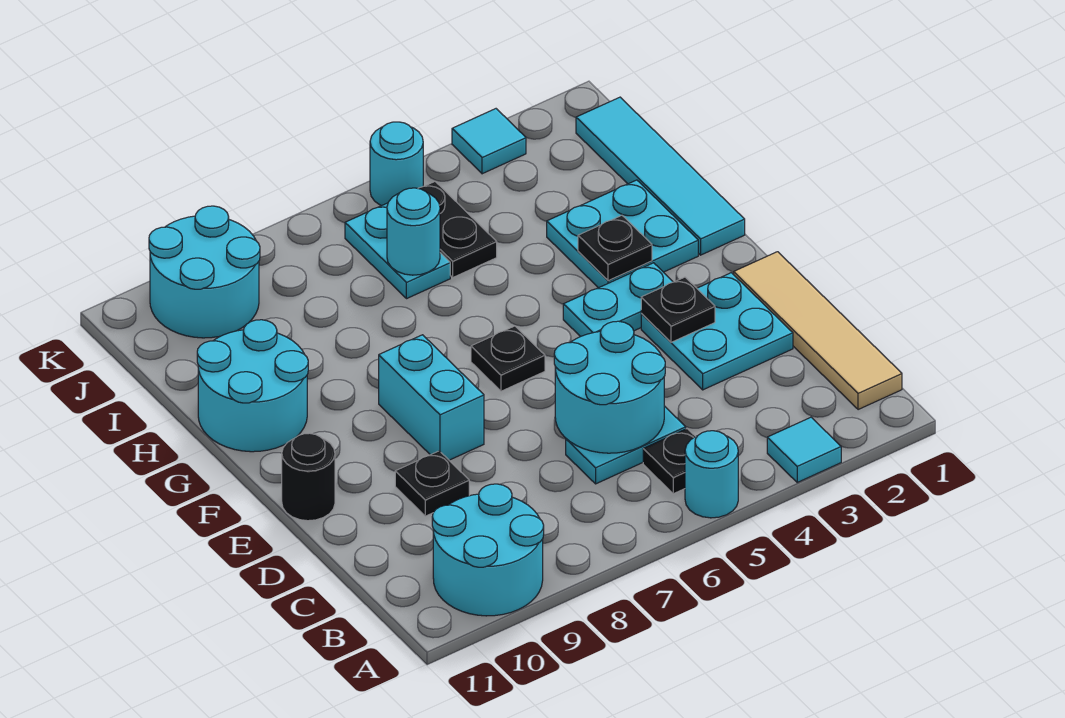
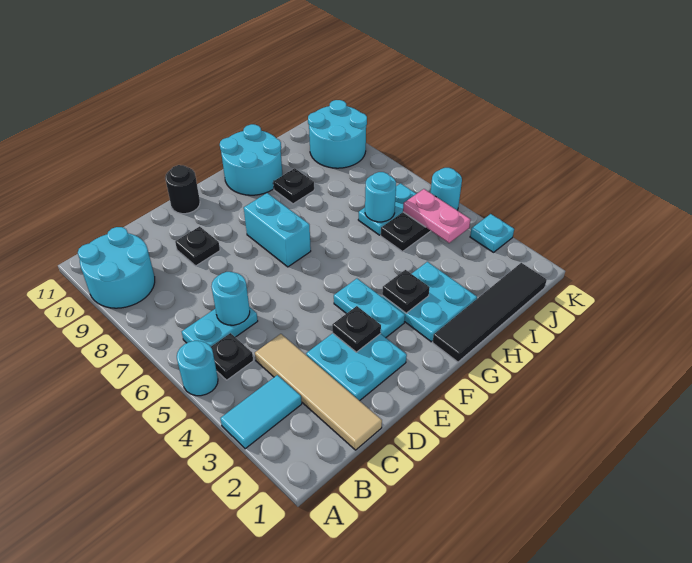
cyan tile A3 level 1 -> cyan tile A3:B3 level 1
tan tile B1:E1 level 1 -> tan tile C1:C4 level 1
cyan plate C5:C6 level 1 -> cyan plate B6:C6 level 1
cyan round brick C5:D6 level 2 -> cyan round brick C6 level 2
cyan brick E8:F8 level 1 -> cyan brick F7:F8 level 1
black plate F6 level 1 -> black plate H9 level 1
cyan tile G1:J1 level 1 -> black tile G1:J1 level 1
none -> pink plate J4:J5 level 2
cyan tile K3 level 1 -> cyan plate K3 level 1

